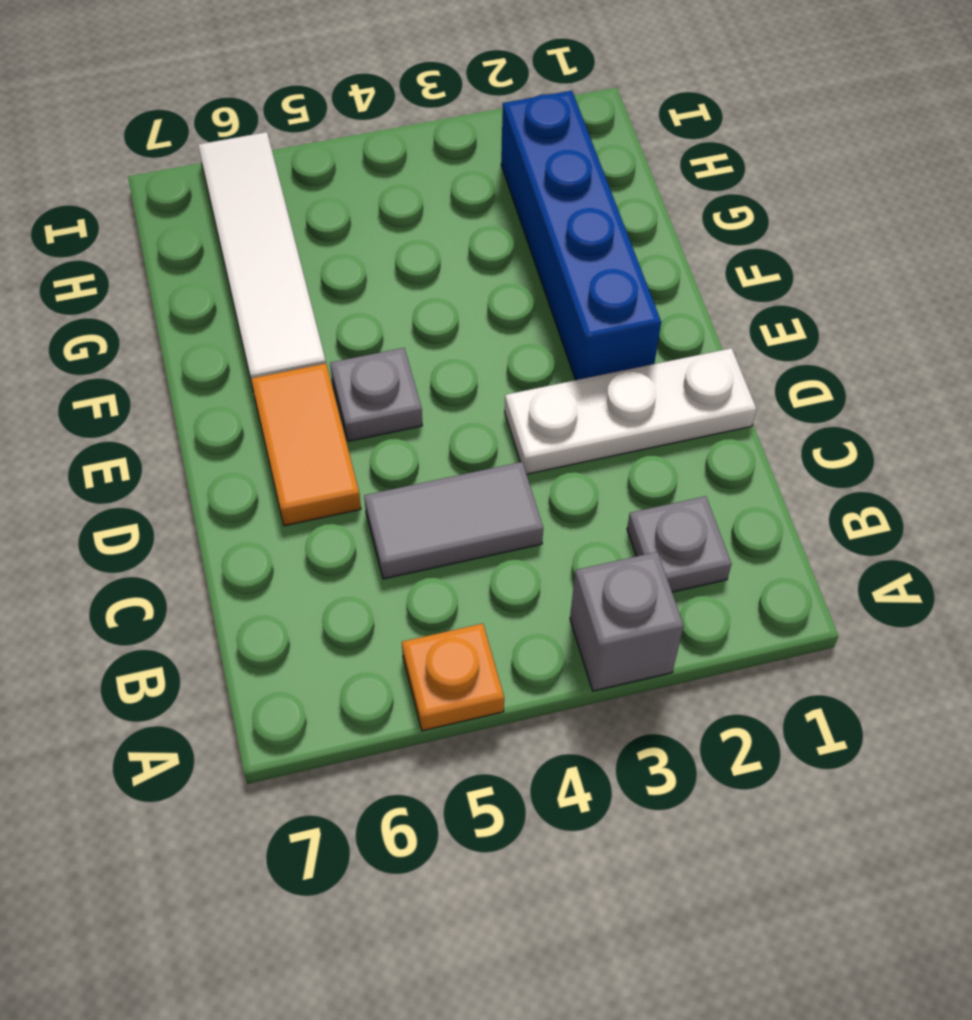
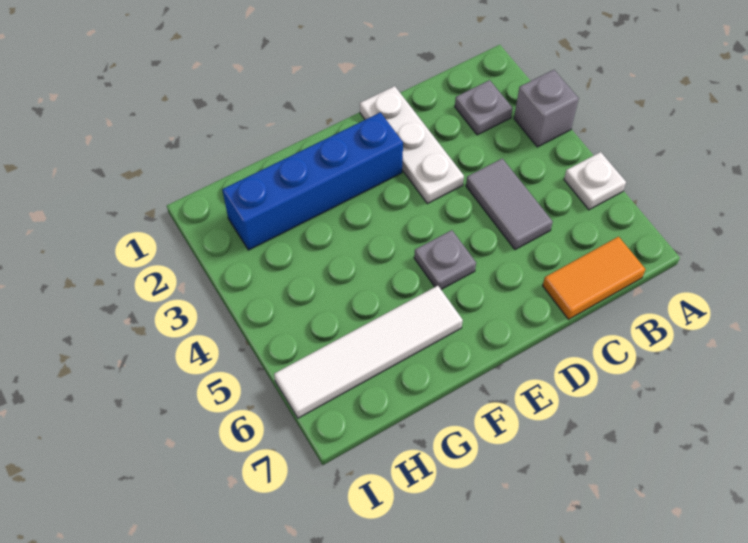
orange plate A5 level 1 -> white plate A5 level 1
orange tile D6:E6 level 1 -> orange tile B7:C7 level 1

